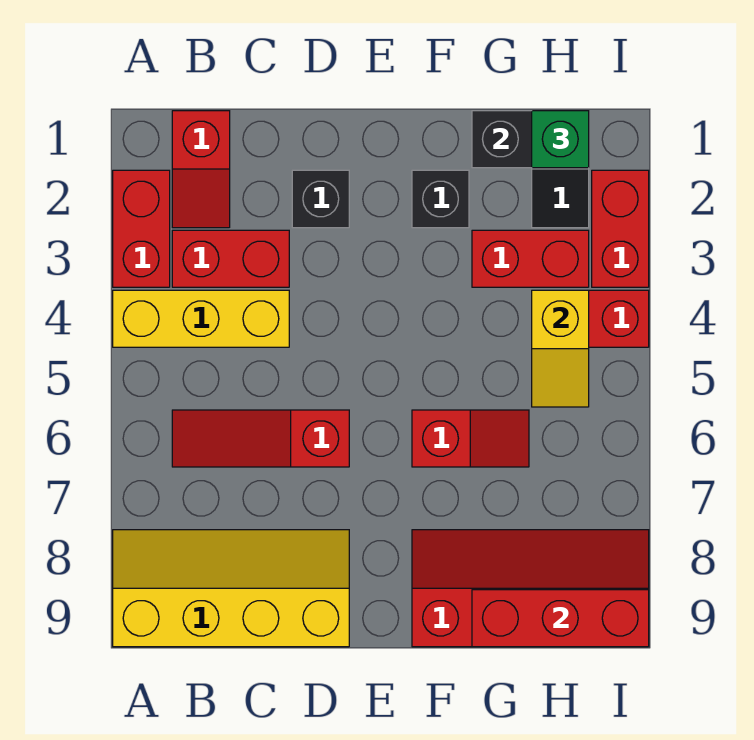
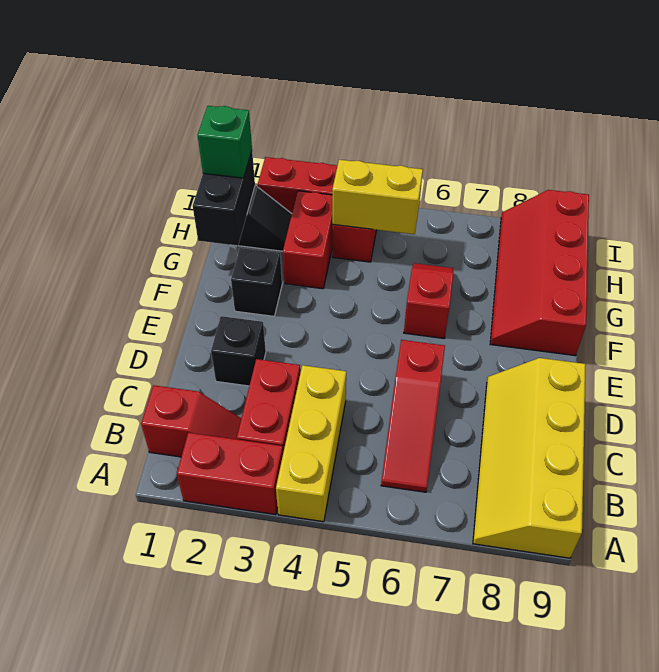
red brick G9:I9 level 2 -> none
yellow slope H4:H5 level 2 top 4 -> yellow brick H4:H5 level 2

